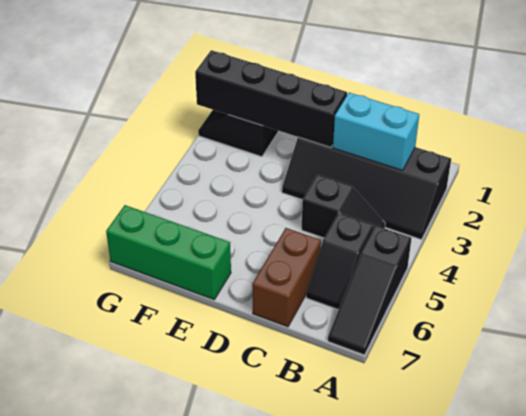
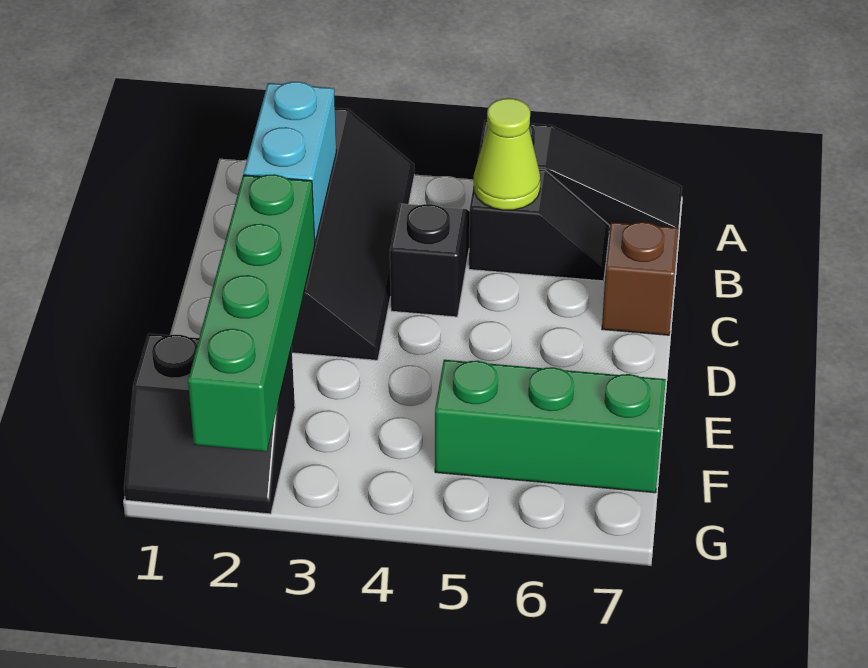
none -> lime cone B5 level 2
brown brick C6:C7 level 1 -> brown brick C7 level 1
black brick D2:G2 level 2 -> green brick D2:G2 level 2
green brick E7:G7 level 1 -> green brick F5:F7 level 1

